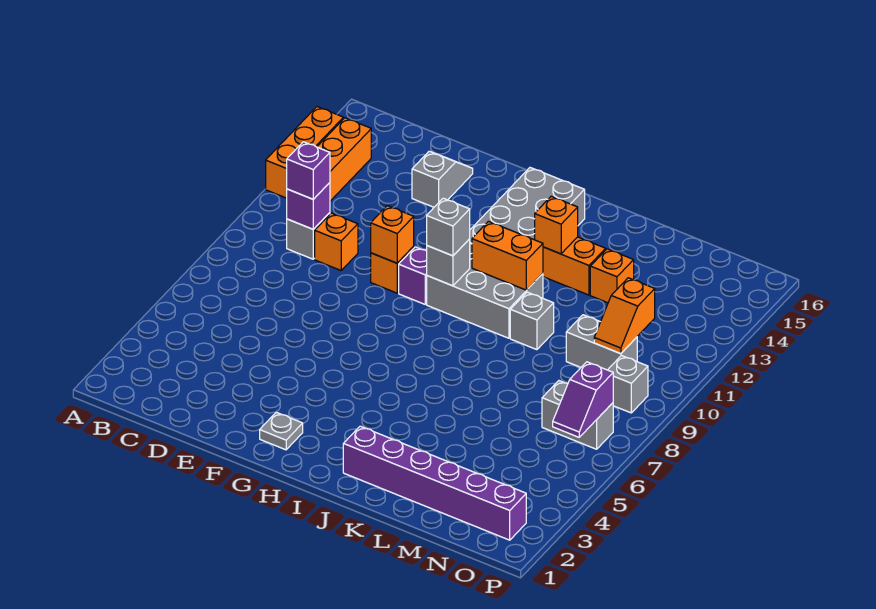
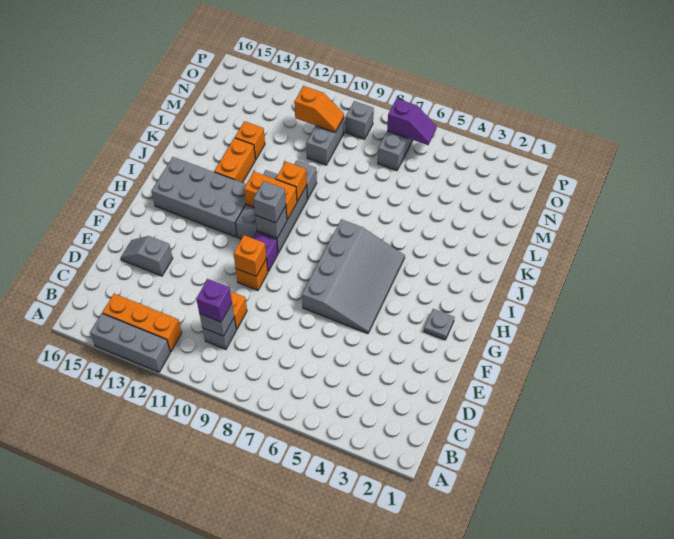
orange brick A12:A14 level 1 -> grey brick A12:A14 level 1
purple brick C10 level 2 -> grey brick C10 level 2
none -> grey slope F5:I7 level 1 top 7
orange brick I11:J11 level 2 -> orange brick I10:I11 level 2
purple brick J2:O2 level 1 -> none
orange brick J13 level 2 -> orange brick J10 level 2

